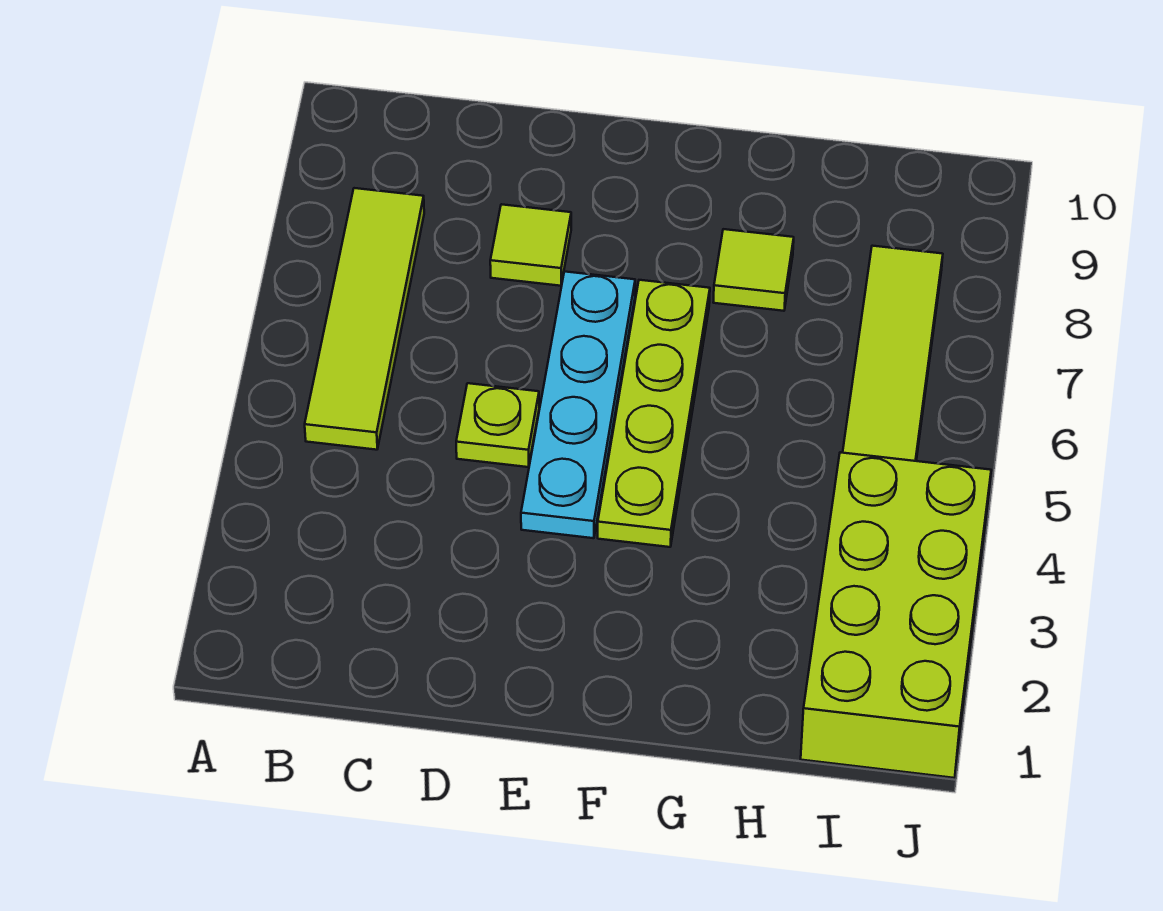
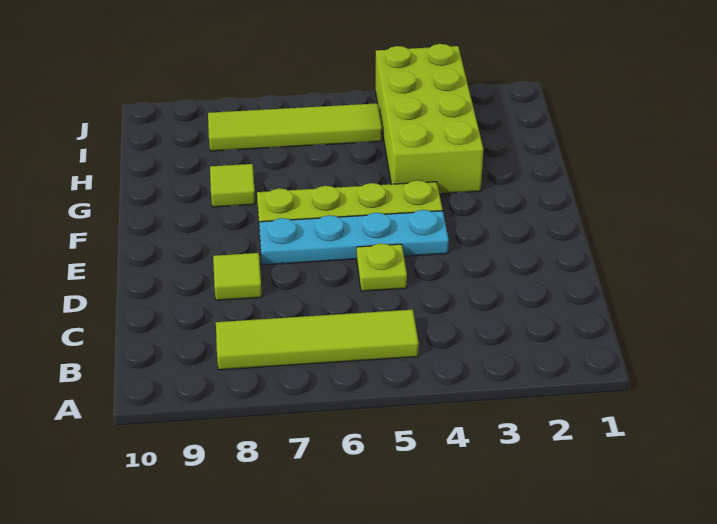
lime brick I1:J4 level 1 -> lime brick G3:J4 level 1

